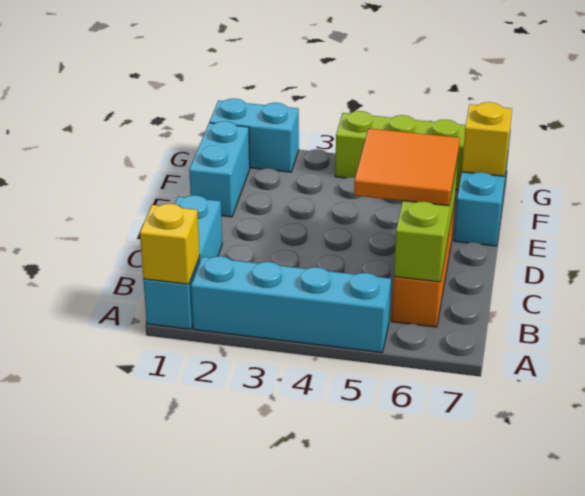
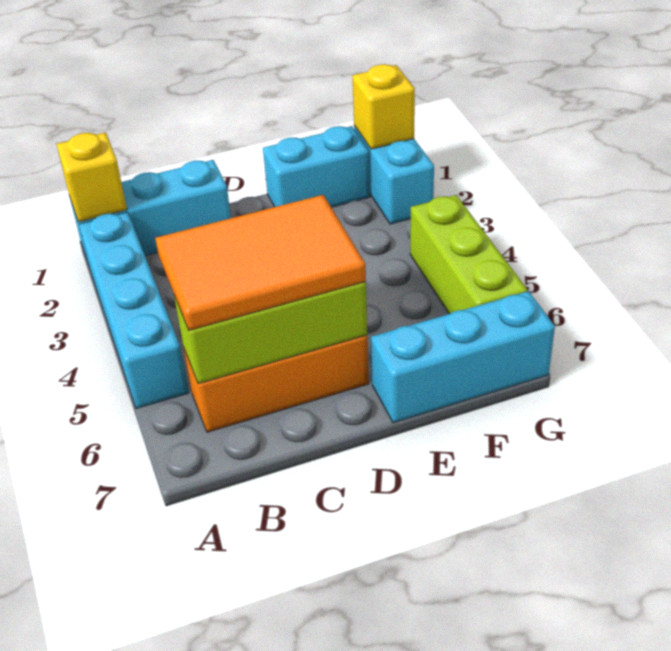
orange tile C5:D6 level 3 -> orange tile B5:D6 level 3
yellow brick F7 level 2 -> yellow brick G1 level 2

